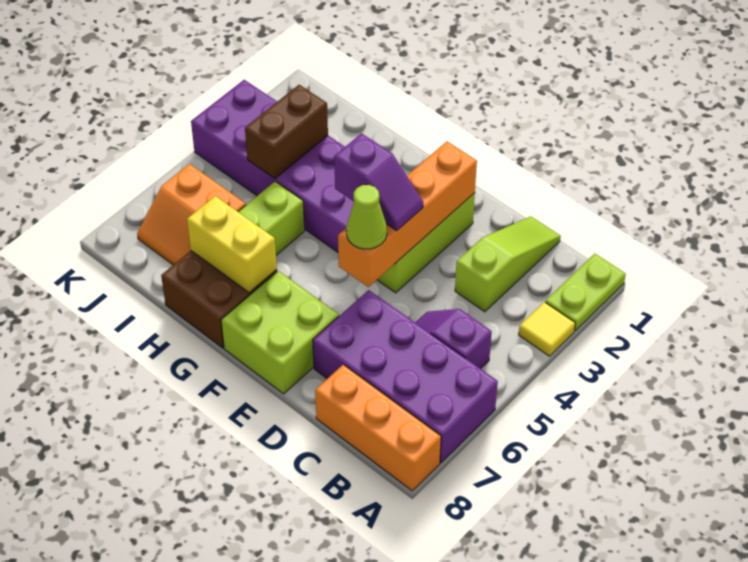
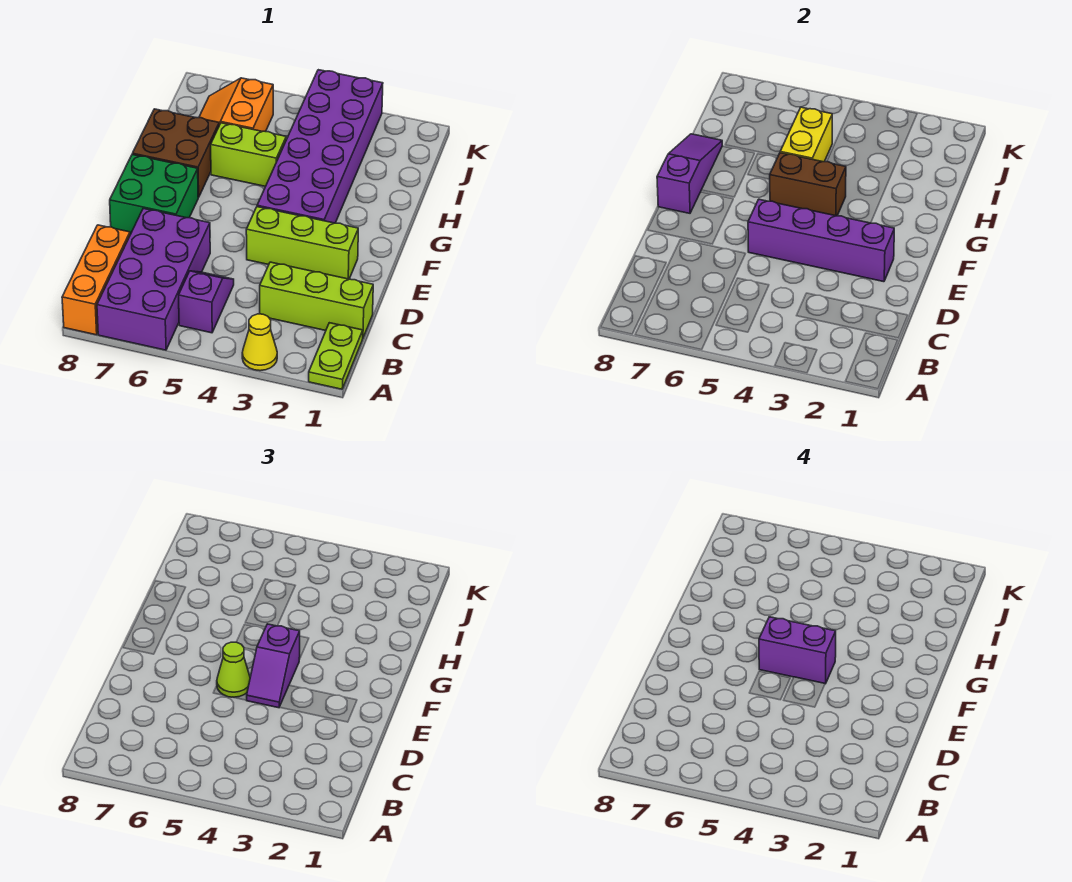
lime plate A1:A2 level 1 -> lime plate A1:B1 level 1
yellow tile A3 level 1 -> yellow cone A3 level 1
lime slope C1:C3 level 1 top 3 -> lime brick C1:C3 level 1
orange brick E2:E5 level 2 -> purple brick E2:E5 level 2
lime brick E7:F8 level 1 -> green brick E7:F8 level 1
none -> purple brick F4:F5 level 4
none -> purple slope F8:H8 level 2 top F
yellow brick G7:H7 level 2 -> yellow brick H5:I5 level 2
brown brick I3:I4 level 2 -> brown brick G4:G5 level 2

